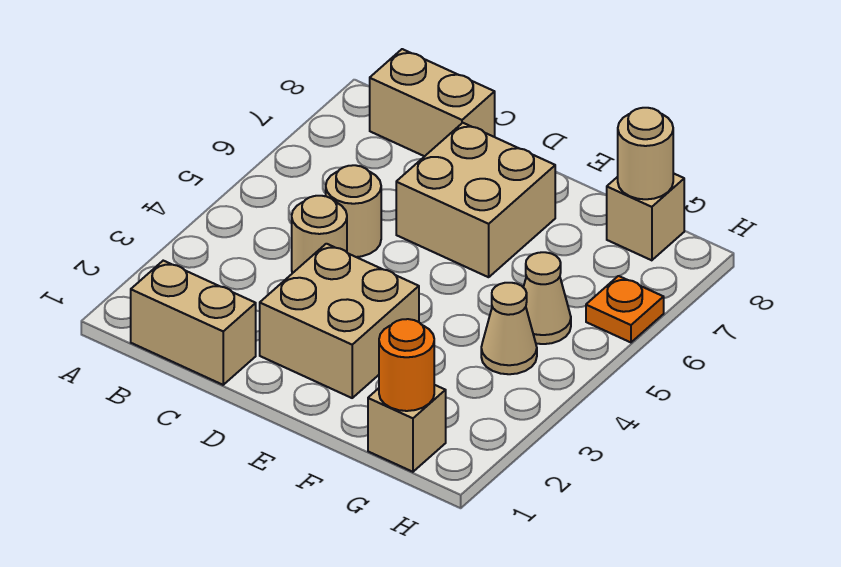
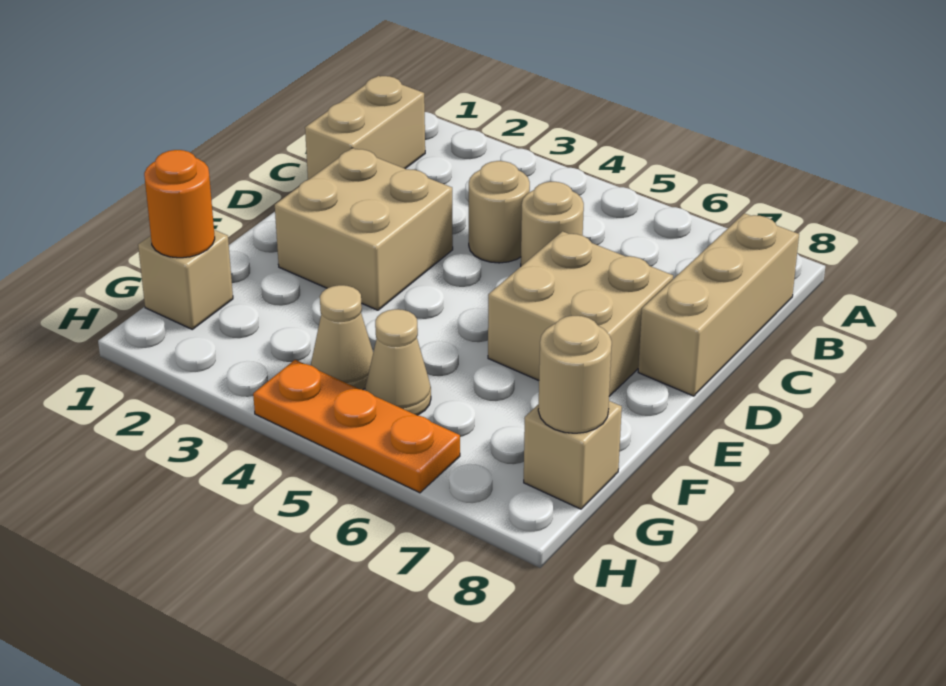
tan brick B8:C8 level 1 -> tan brick B8:D8 level 1
orange plate H6 level 1 -> orange plate H4:H6 level 1

